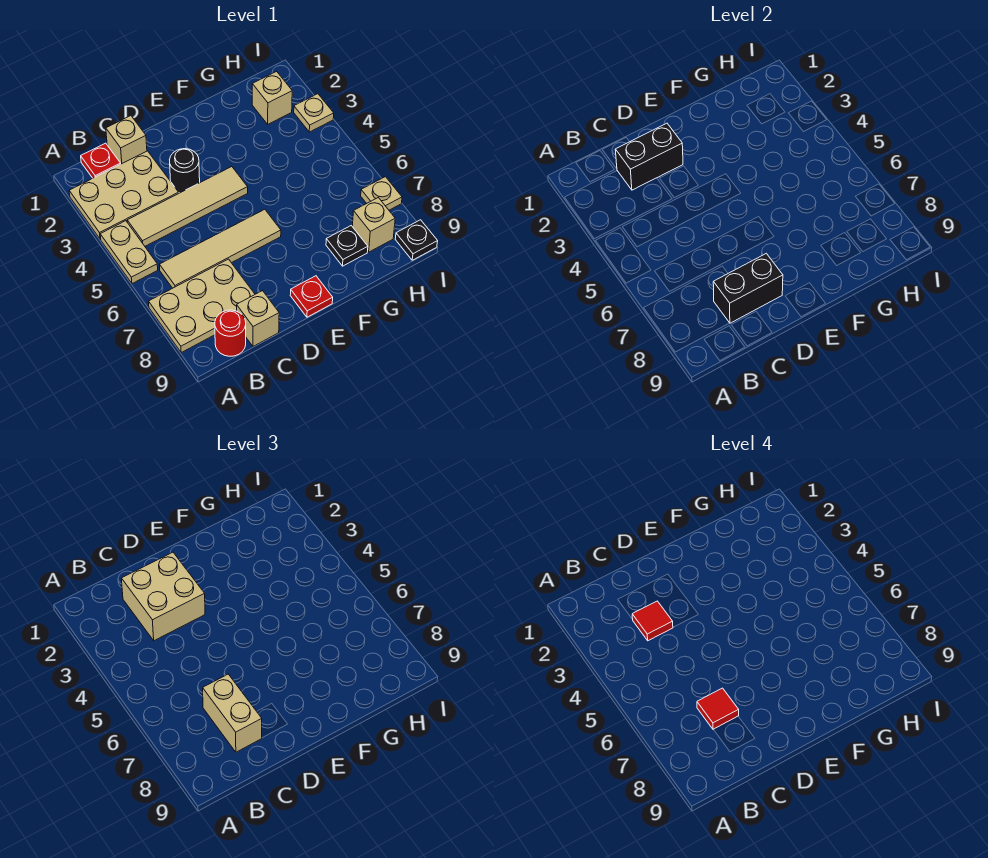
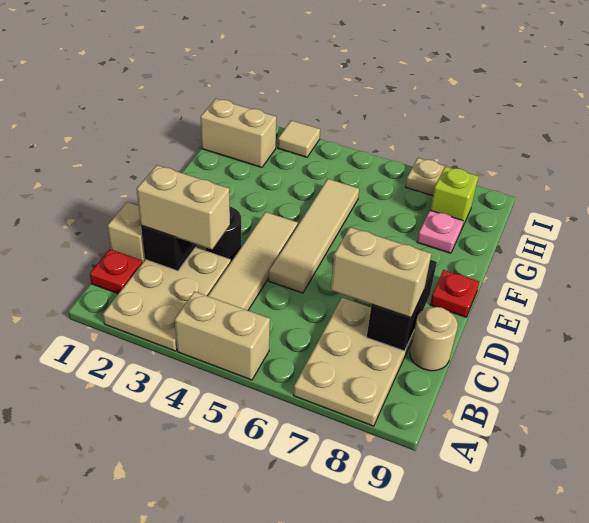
tan plate A4:A5 level 1 -> tan brick A4:A5 level 1
tan tile B6:E6 level 1 -> tan tile D5:G5 level 1
red round brick B9 level 1 -> none
tan brick C2:D3 level 3 -> tan brick C2:C3 level 3
red tile C3 level 4 -> none
red tile C7 level 4 -> none
tan brick C9 level 1 -> tan round brick C9 level 1
black plate G8 level 1 -> pink plate G8 level 1
tan brick H2 level 1 -> tan brick H1:H2 level 1
tan brick H8 level 1 -> lime brick H8 level 1
tan plate I3 level 1 -> tan tile I3 level 1
black plate I9 level 1 -> none

